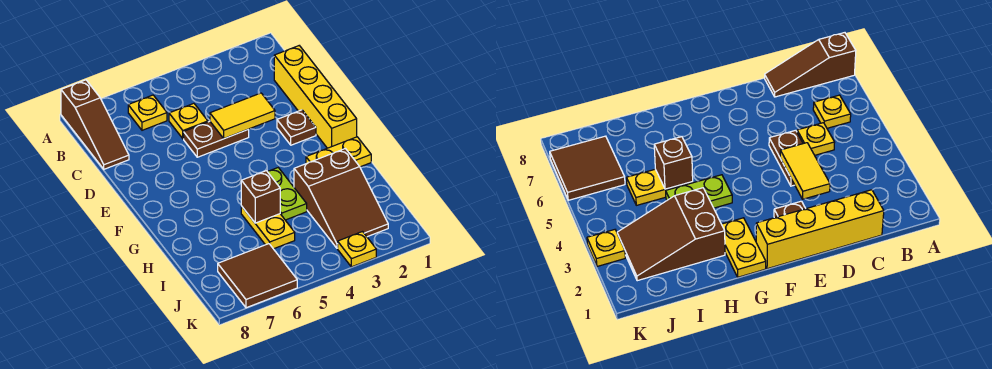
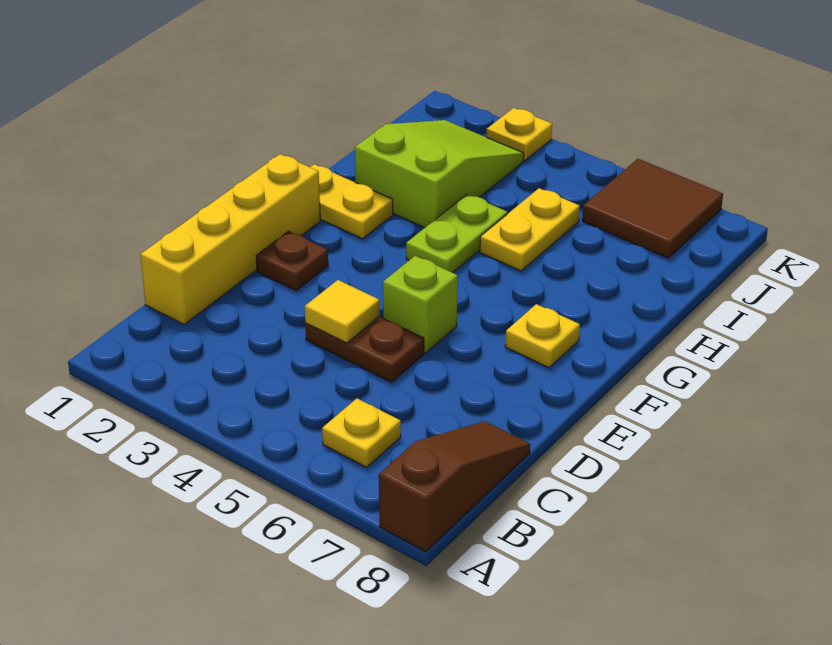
yellow plate C5 level 1 -> yellow plate F7 level 1
yellow tile D3:D4 level 2 -> yellow tile D4 level 2
none -> lime brick E5 level 1
brown slope H2:J3 level 1 top H -> lime slope H2:J3 level 1 top H
brown brick H5 level 2 -> none

